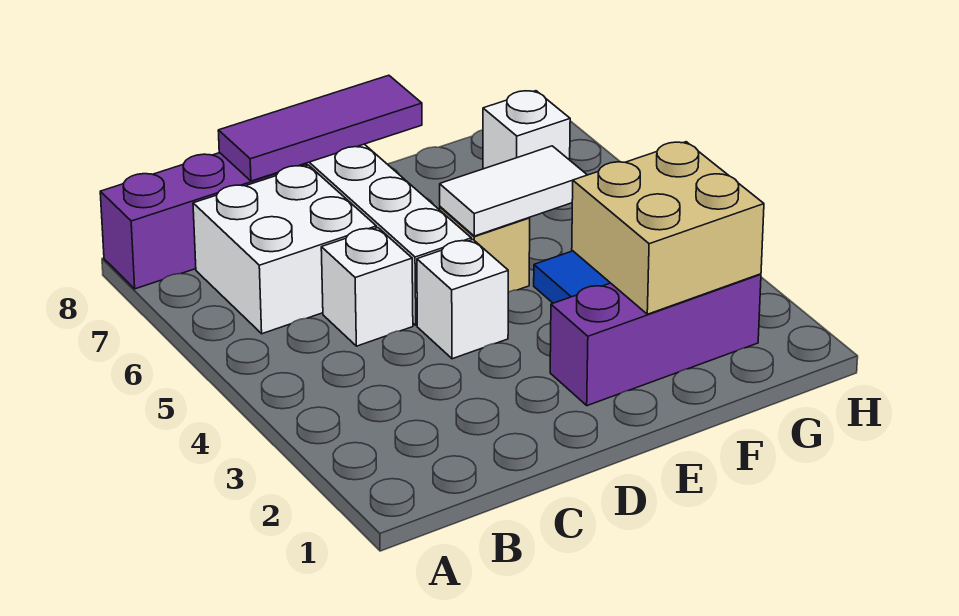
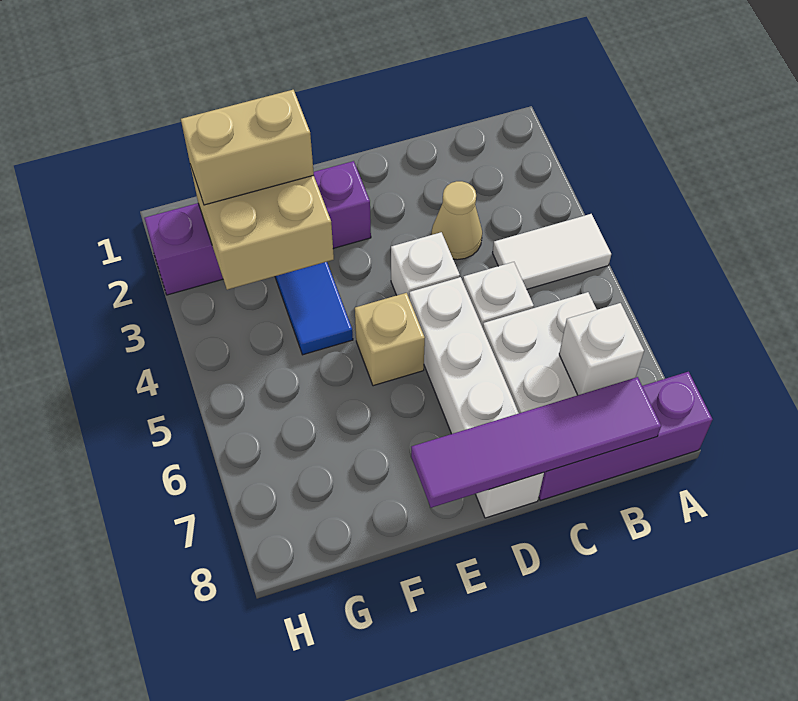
none -> tan cone C3 level 1
purple tile C8:E8 level 2 -> purple tile B8:E8 level 2
purple brick E2:G2 level 1 -> purple brick E2:H2 level 1
white tile E5:F5 level 2 -> white tile A4:B4 level 1
none -> tan brick F2:G2 level 3
white brick G7 level 1 -> white brick B7 level 2

